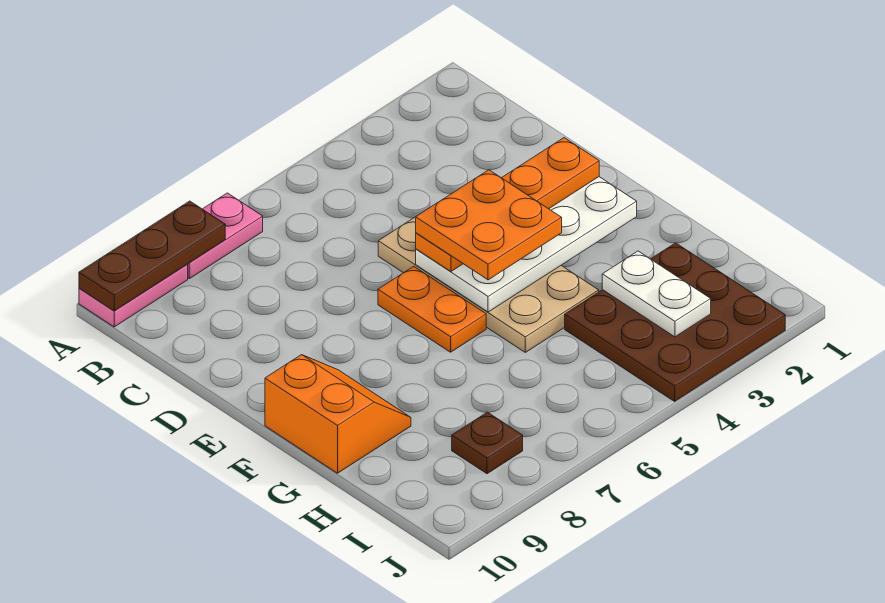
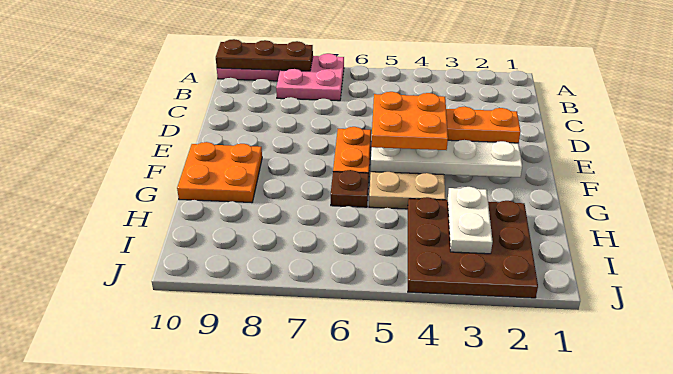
pink plate A7:A8 level 1 -> pink plate A7:B8 level 1
orange slope F9:G10 level 1 top 10 -> orange plate F9:G10 level 1
brown plate I8 level 1 -> brown plate G6 level 1

